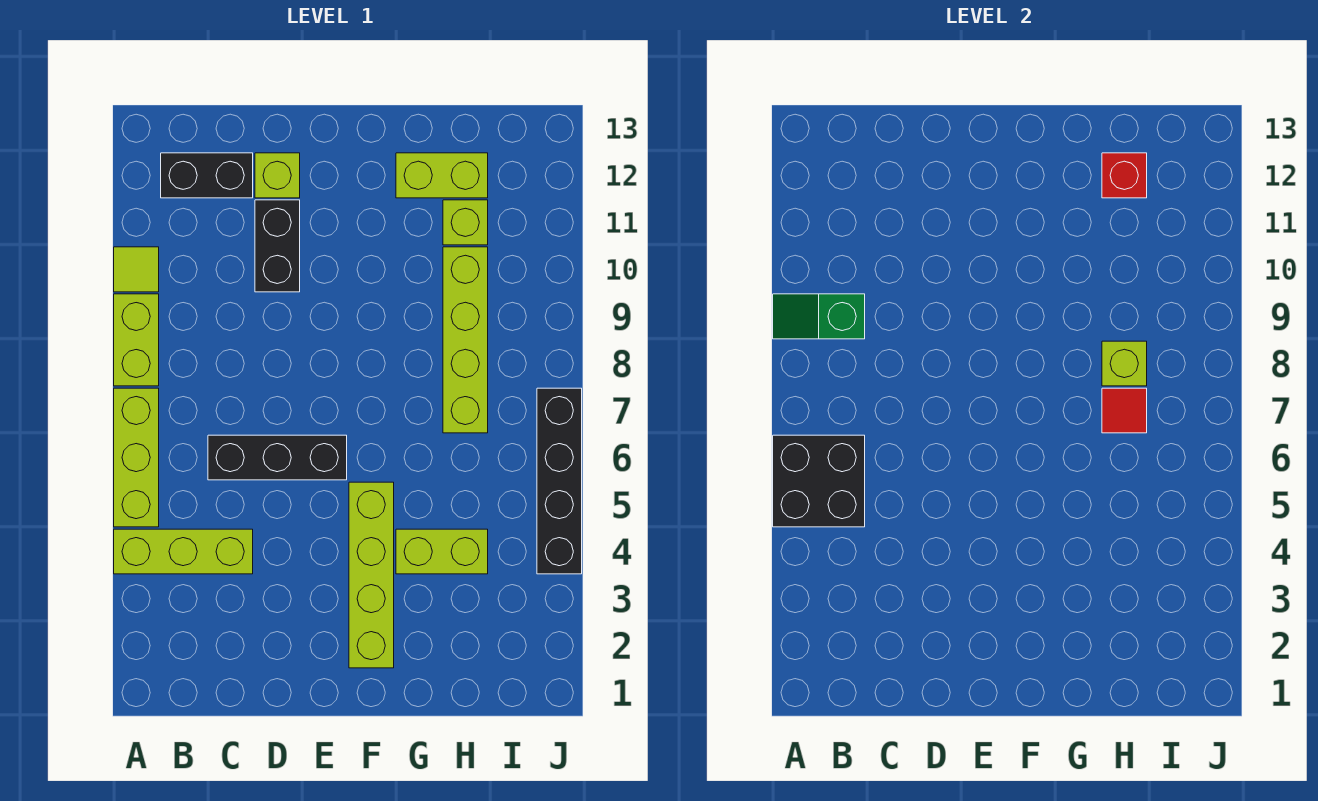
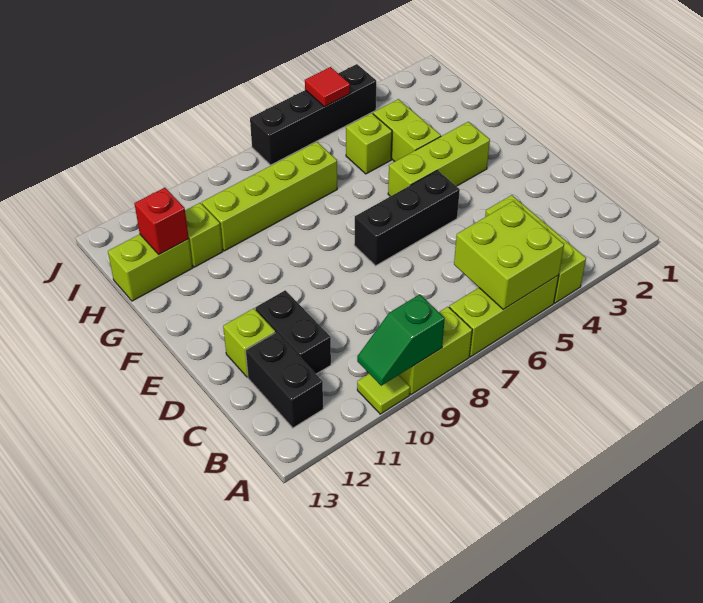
black brick A5:B6 level 2 -> lime brick A5:B6 level 2
green slope A9:B9 level 2 top B -> green slope A9:A10 level 2 top 9
black brick C6:E6 level 1 -> black brick E5:E7 level 1
black brick D10:D11 level 1 -> black brick C11:D11 level 1
lime brick F2:F5 level 1 -> lime brick F3:F5 level 1
lime brick G12:H12 level 1 -> lime brick H12:H13 level 1
red tile H7 level 2 -> red tile J5 level 2
lime brick H8 level 2 -> lime brick H5 level 1

